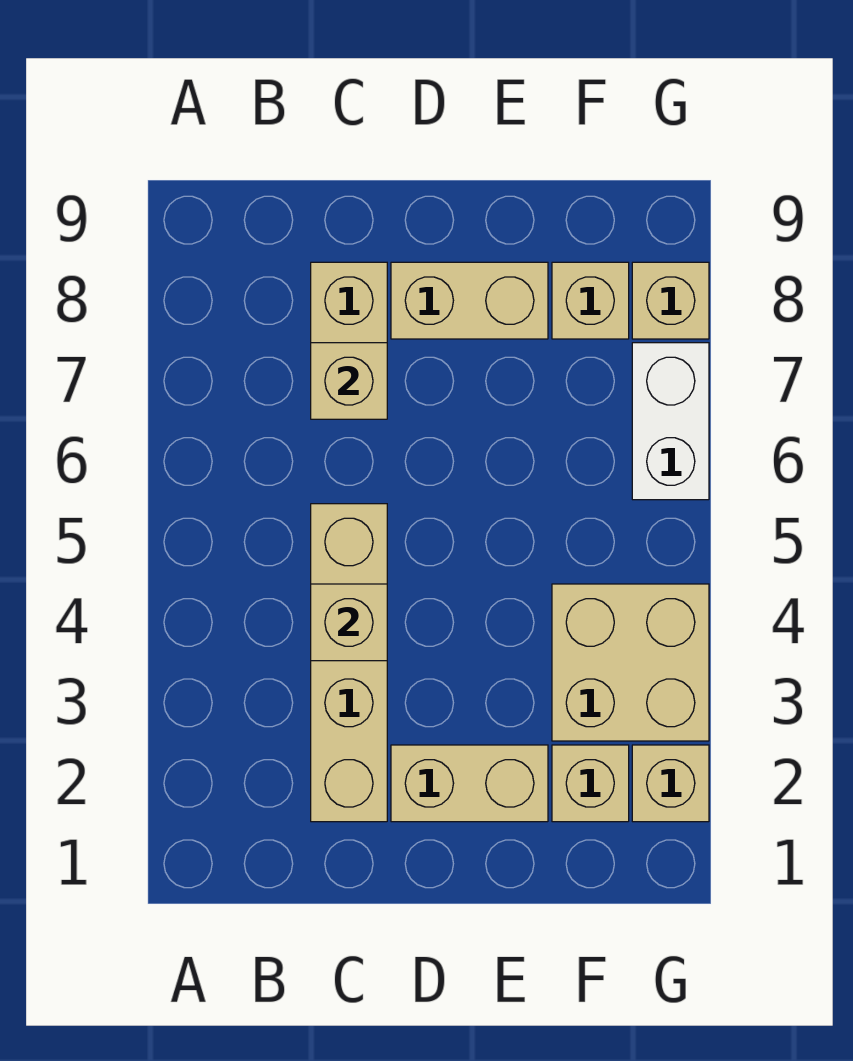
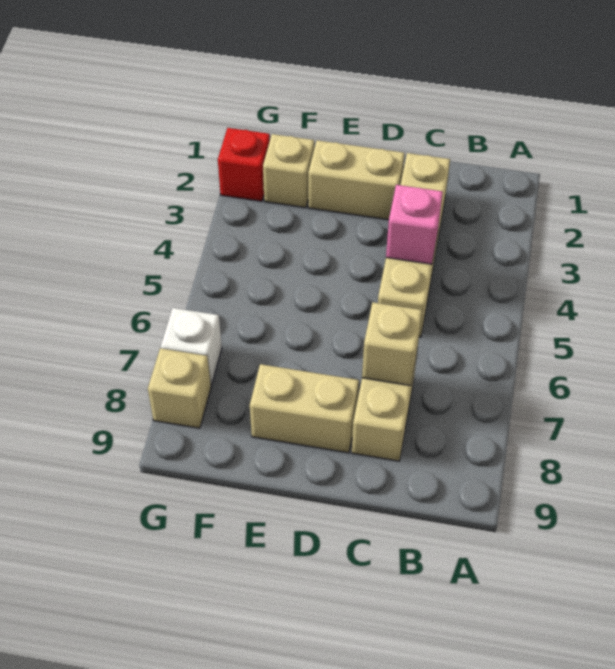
tan brick C4 level 2 -> pink brick C4 level 2
tan brick F3:G4 level 1 -> none
tan brick F8 level 1 -> none
tan brick G2 level 1 -> red brick G2 level 1
white brick G6:G7 level 1 -> white brick G7 level 1

